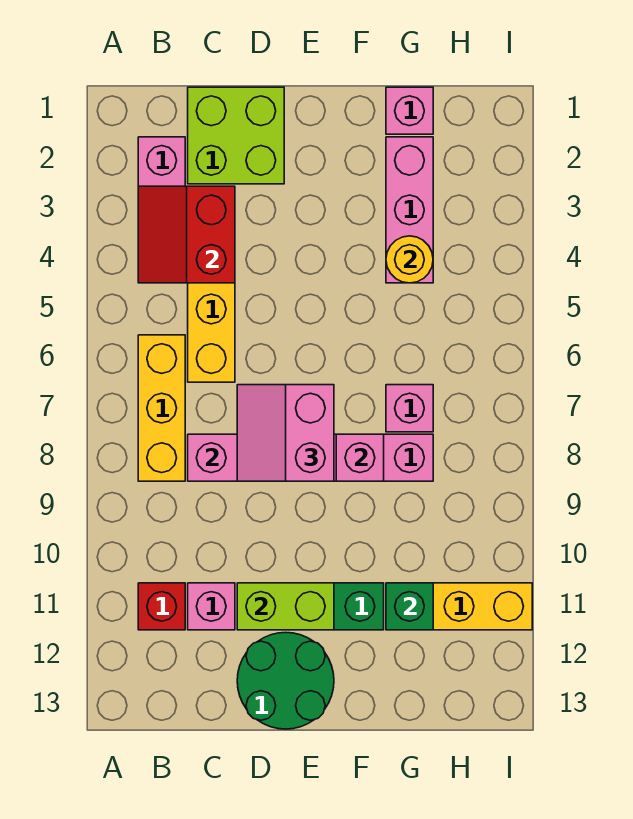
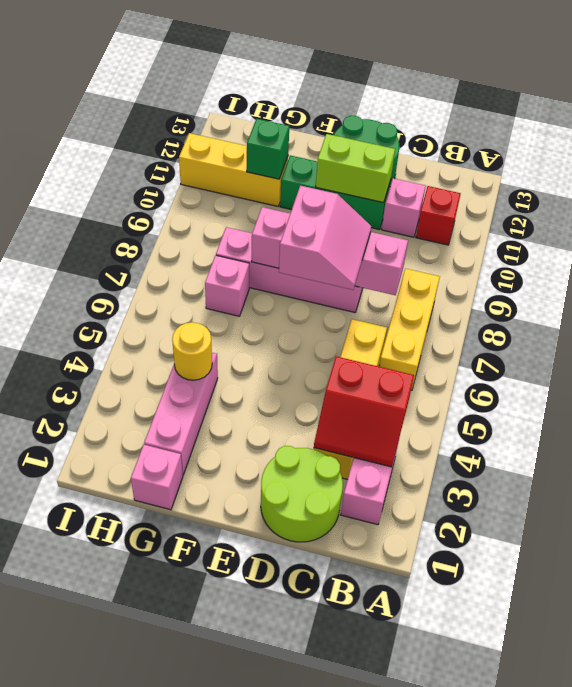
red slope B3:C4 level 2 top C -> red slope B3:C4 level 2 top 4
lime brick C1:D2 level 1 -> lime round brick C1:D2 level 1

